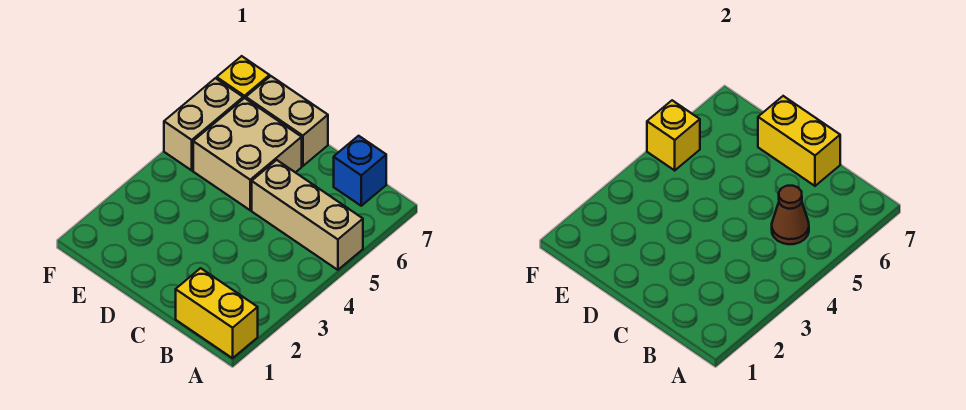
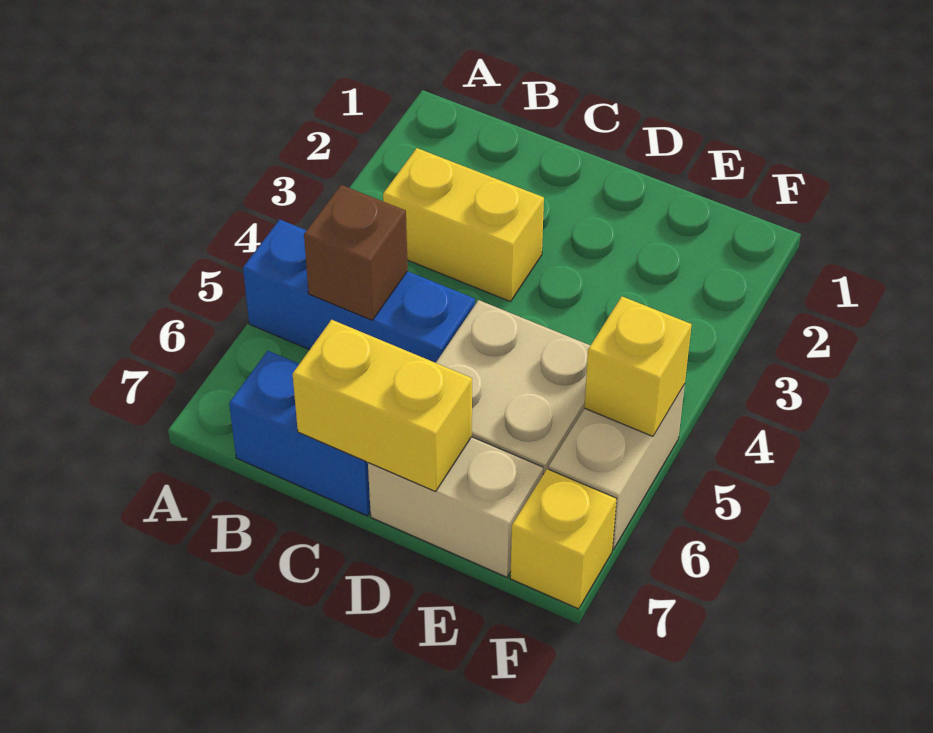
yellow brick A1:B1 level 1 -> yellow brick B3:C3 level 1
tan brick A5:C5 level 1 -> blue brick A5:C5 level 1
brown cone B5 level 2 -> brown brick B5 level 2
blue brick B7 level 1 -> blue brick B7:C7 level 1

